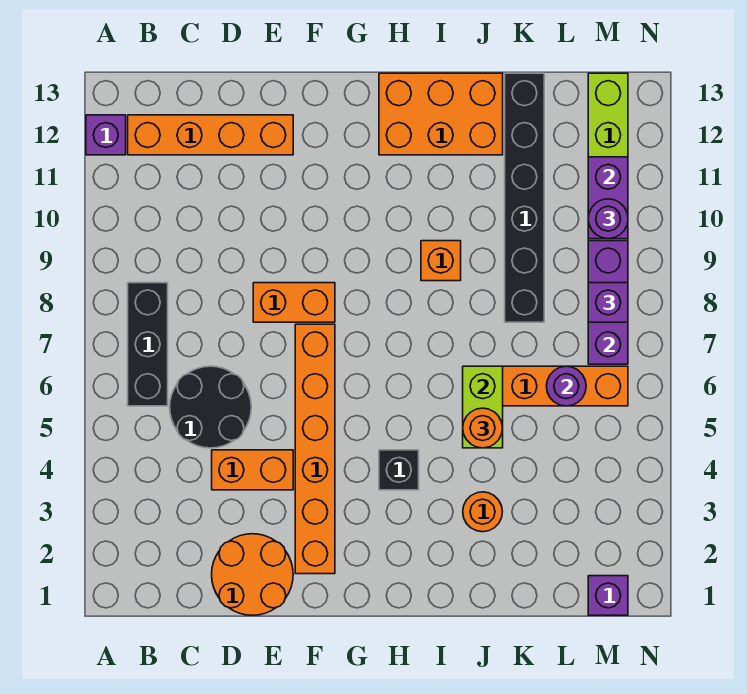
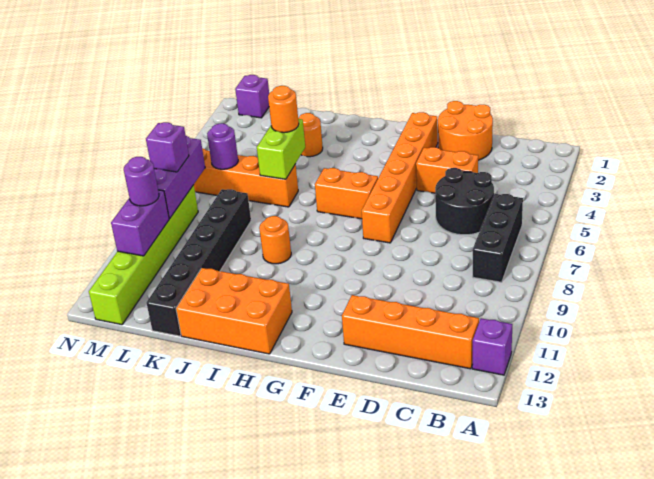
orange brick E8:F8 level 1 -> orange brick G6:H6 level 1
black brick H4 level 1 -> none
orange brick I9 level 1 -> orange round brick I9 level 1

